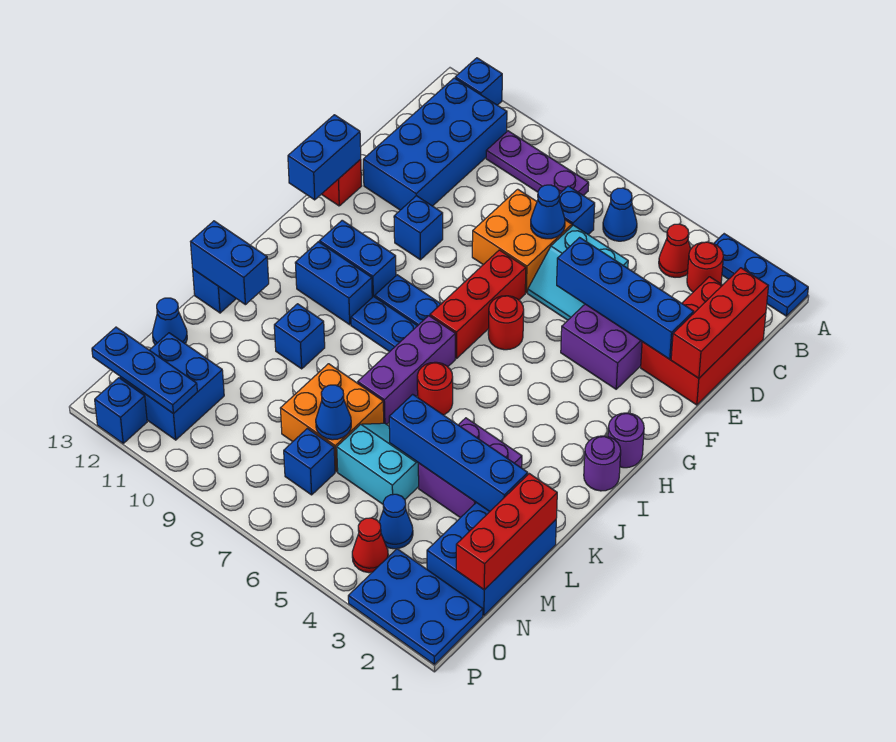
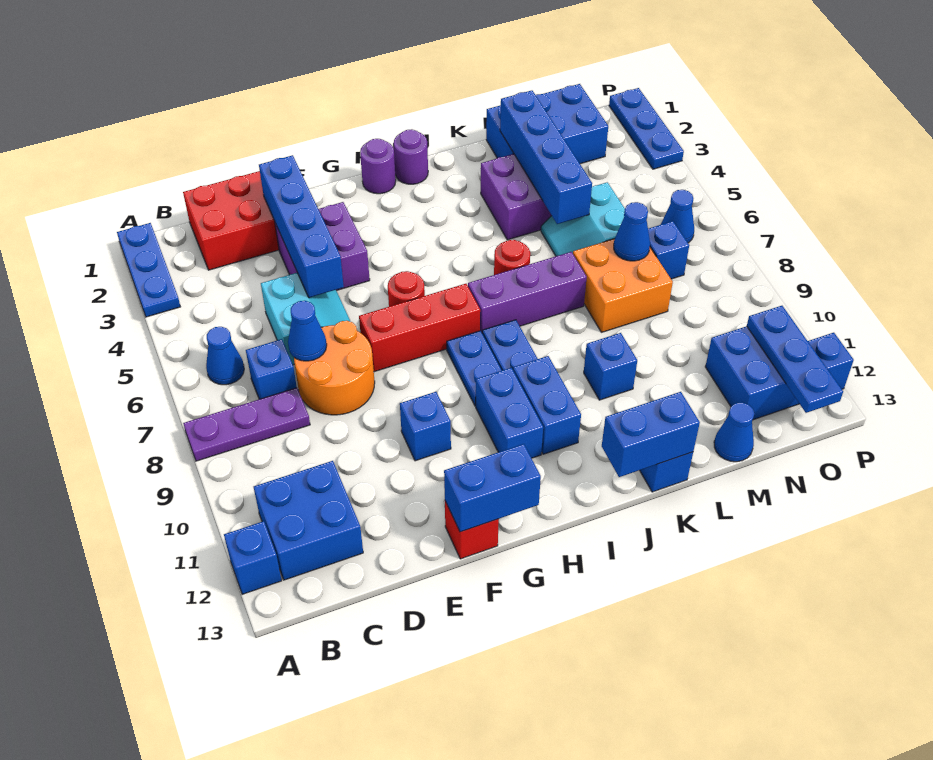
red round brick B3 level 1 -> none
red cone B4 level 1 -> none
purple plate B8:B10 level 1 -> purple plate A8:C8 level 1
blue brick B11:E12 level 1 -> blue brick B11:C12 level 1
red brick C1:E1 level 2 -> none
orange brick D7:E8 level 1 -> orange round brick D7:E8 level 1
blue brick K12:K13 level 2 -> blue brick J13:K13 level 2
red brick L1:N1 level 2 -> none
blue cone N4 level 1 -> blue cone O6 level 1
blue plate O1:P3 level 1 -> blue plate P1:P3 level 1
red cone O4 level 1 -> none

